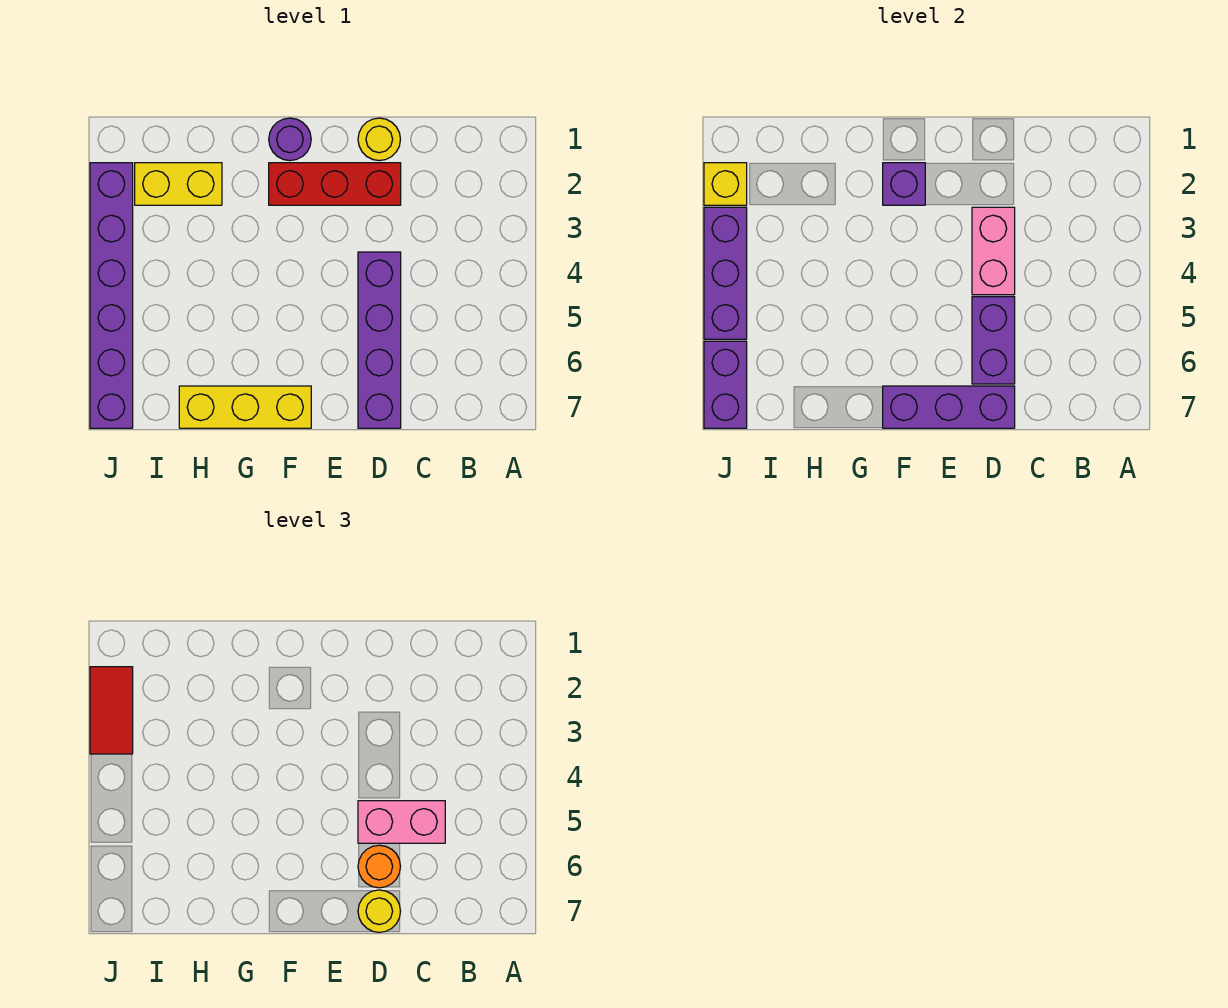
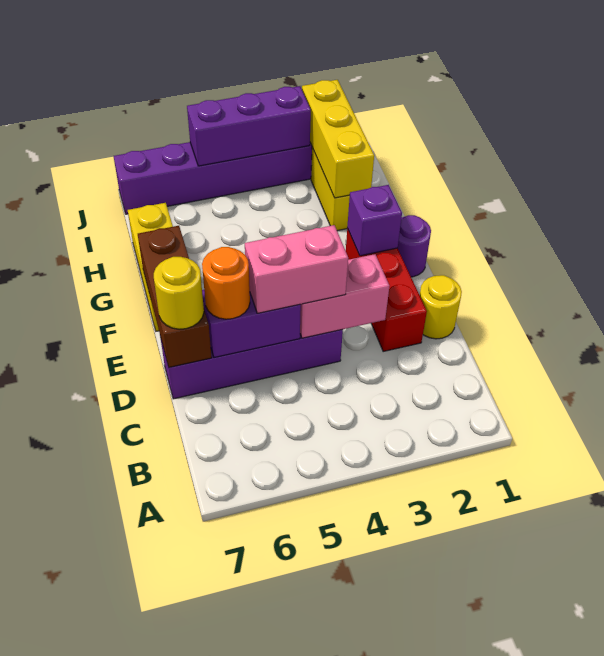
pink brick C5:D5 level 3 -> pink brick D4:D5 level 3
purple brick D7:F7 level 2 -> brown brick D7:F7 level 2
yellow brick J2 level 2 -> yellow brick H2:J2 level 2
red tile J2:J3 level 3 -> none
purple brick J6:J7 level 2 -> none

